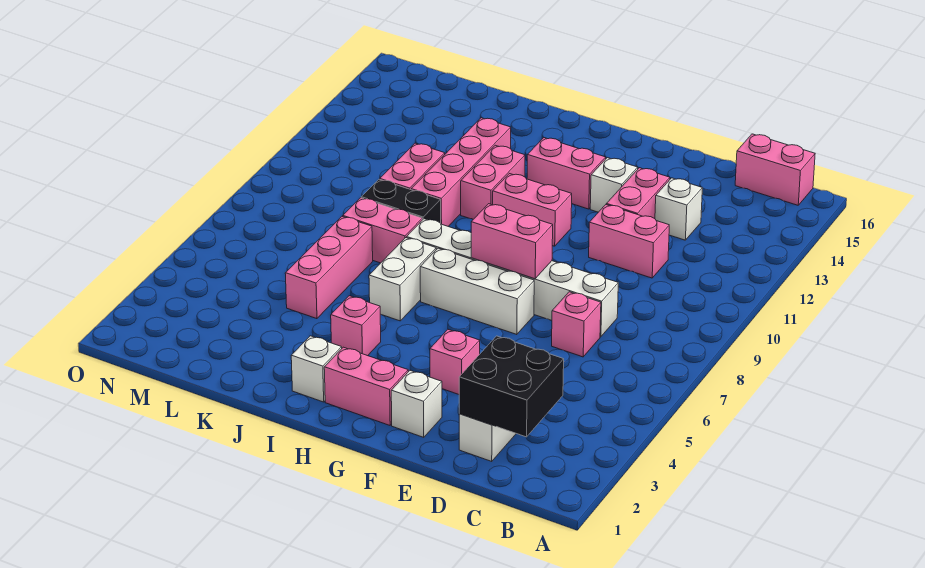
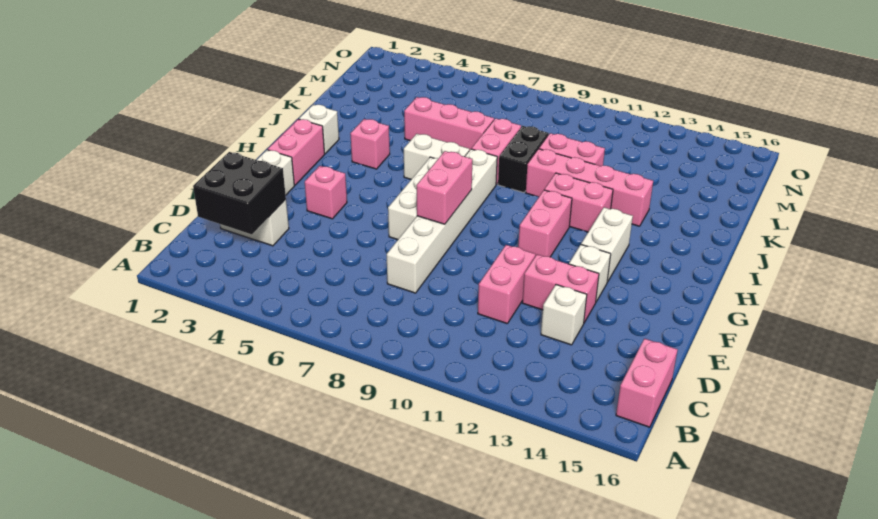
pink brick D7 level 1 -> none
pink brick G13:H13 level 1 -> white brick G13:H13 level 1

